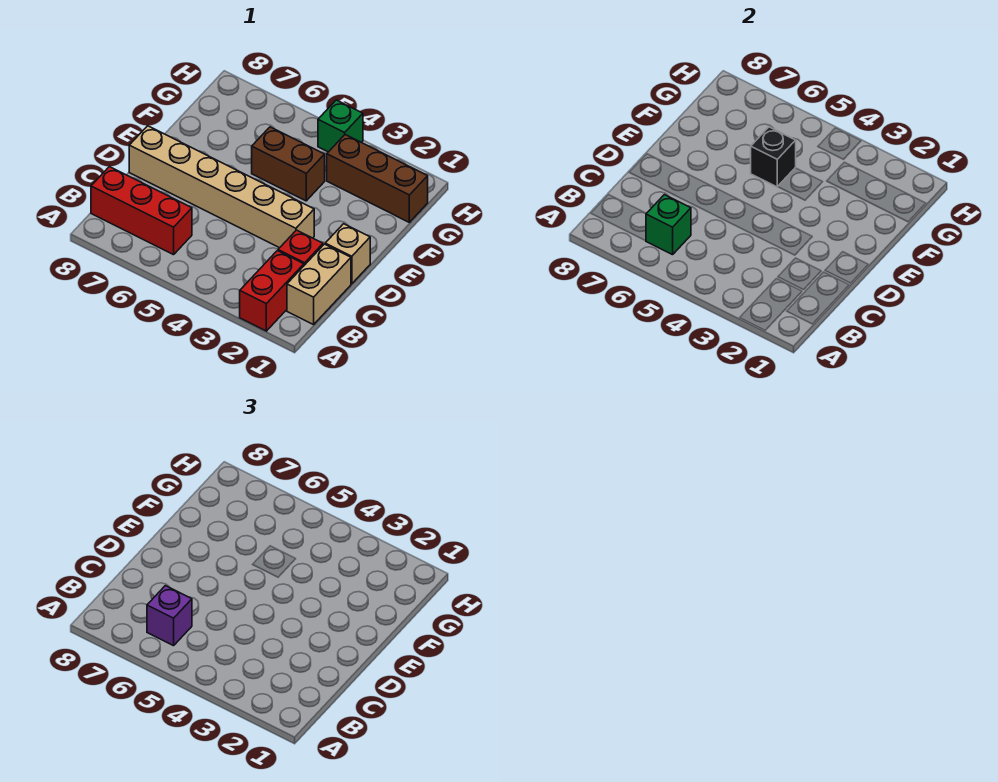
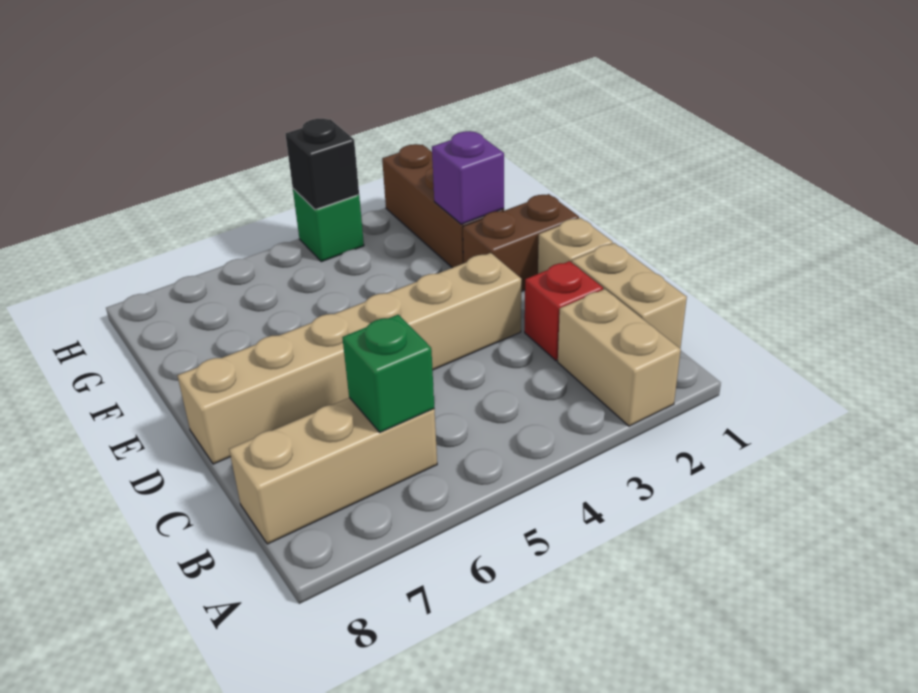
red brick A2:B2 level 1 -> tan brick A2:B2 level 1
red brick B6:B8 level 1 -> tan brick B6:B8 level 1
purple brick B6 level 3 -> purple brick F2 level 2
brown brick F4:F5 level 1 -> brown brick E1:E2 level 1
black brick F5 level 2 -> black brick H4 level 2
brown brick G1:G3 level 1 -> brown brick F2:H2 level 1

